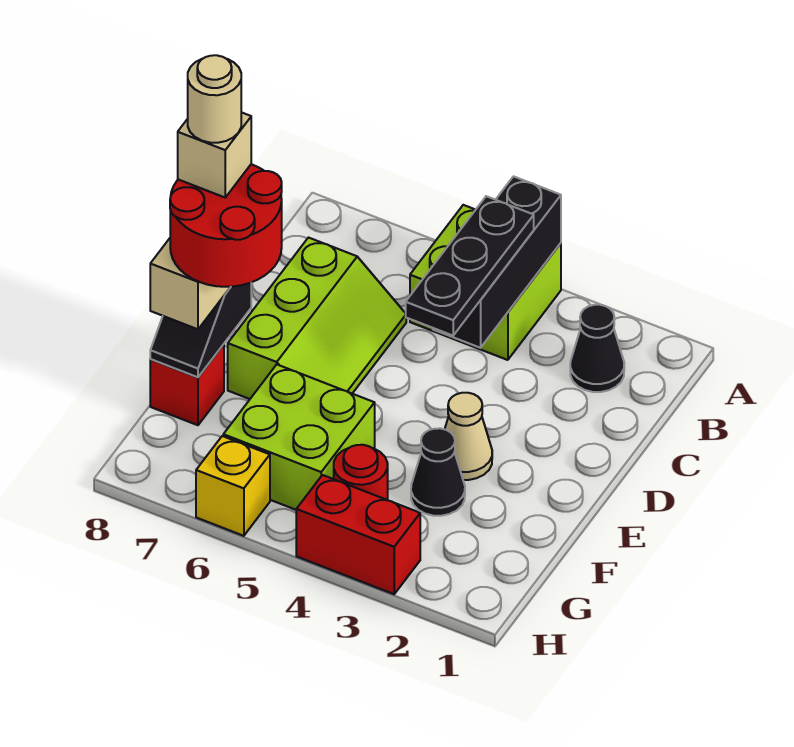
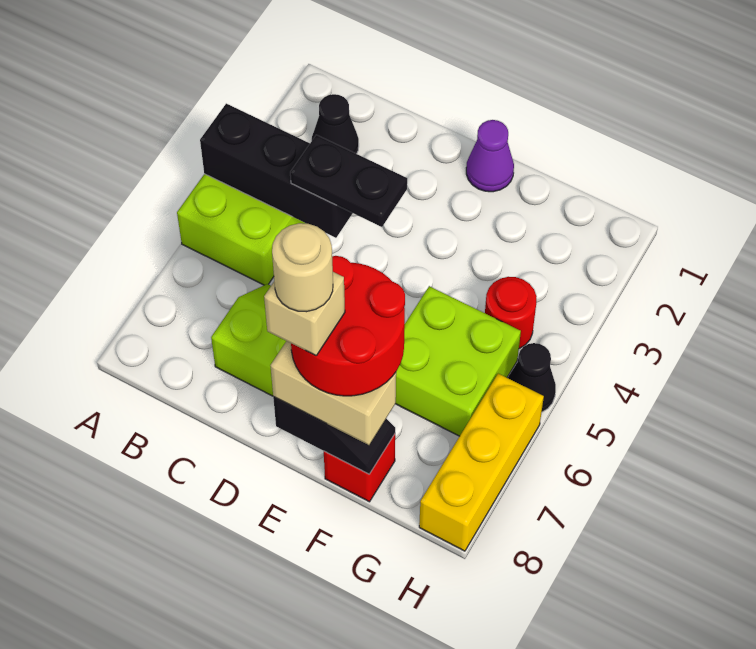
black plate B4:D4 level 3 -> black plate C4:D4 level 3
none -> purple cone E1 level 1
tan cone E3 level 1 -> none
black cone F3 level 1 -> black cone H5 level 1
red brick H3:H4 level 1 -> none
yellow brick H6 level 1 -> yellow brick H6:H8 level 1

